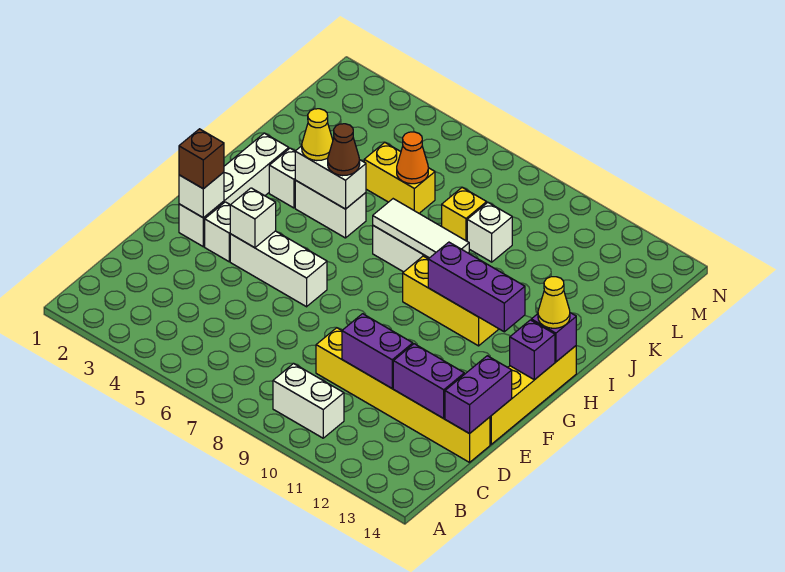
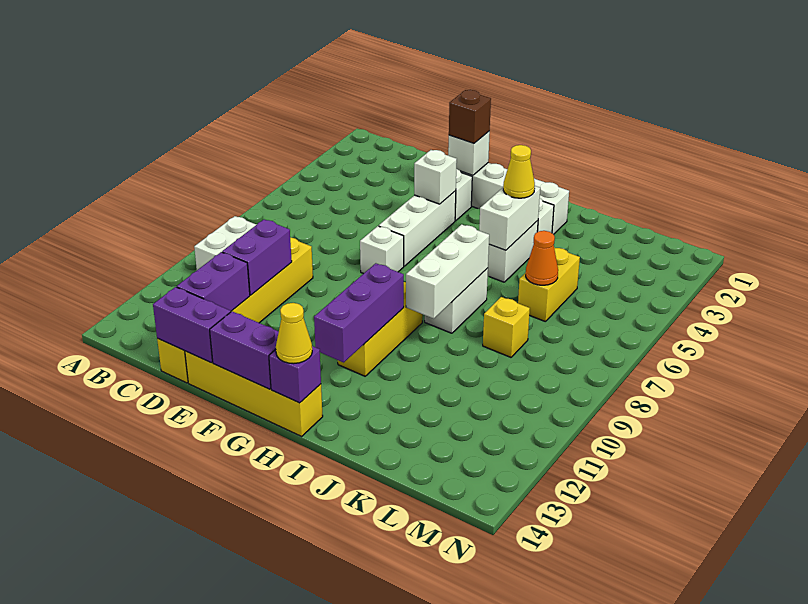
purple brick G14 level 2 -> purple brick F14:G14 level 2
brown cone I5 level 3 -> none
white tile I7:I9 level 2 -> white brick I7:I9 level 2
white brick K9 level 1 -> white brick F7 level 1

